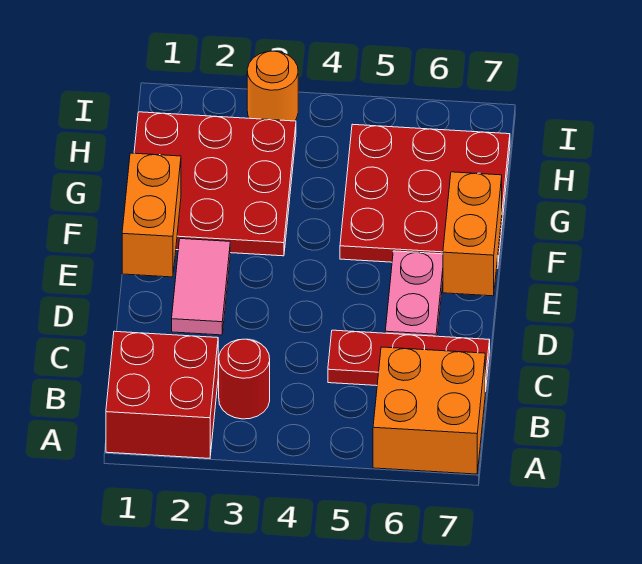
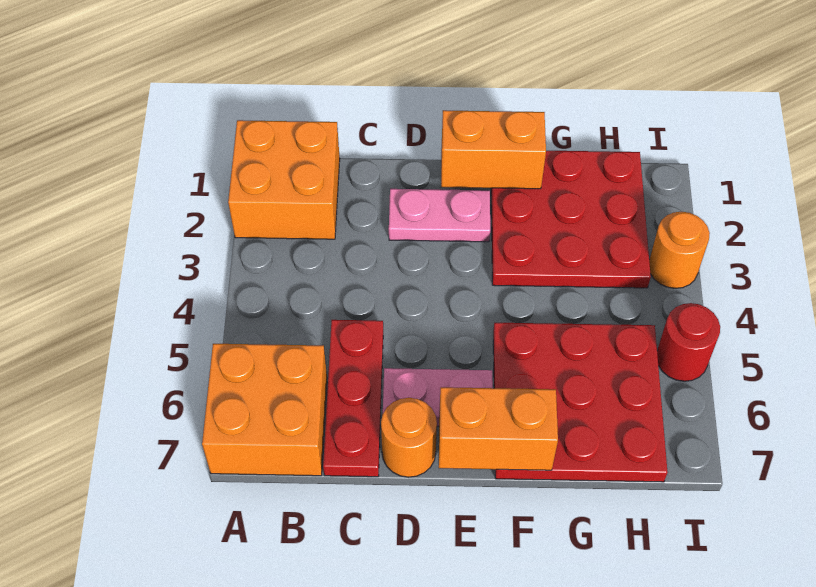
red brick A1:B2 level 1 -> orange brick A1:B2 level 1
red round brick B3 level 1 -> red round brick I5 level 1
pink tile D2:E2 level 1 -> pink plate D2:E2 level 1
none -> orange round brick D7 level 1

